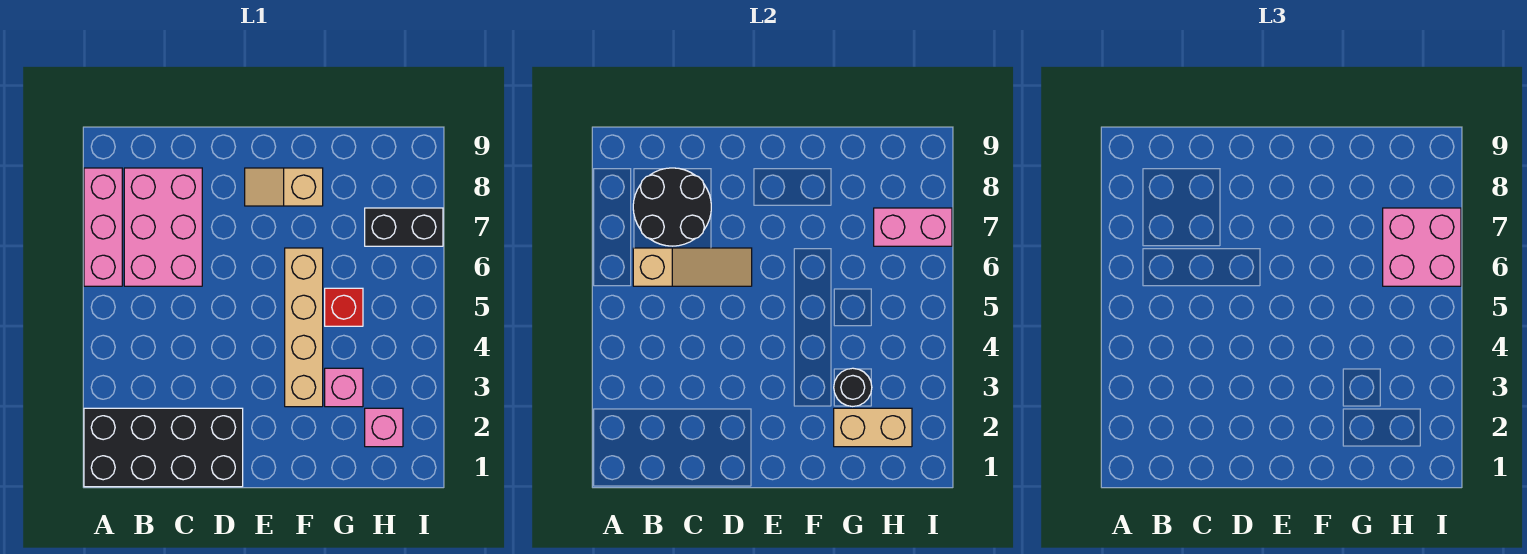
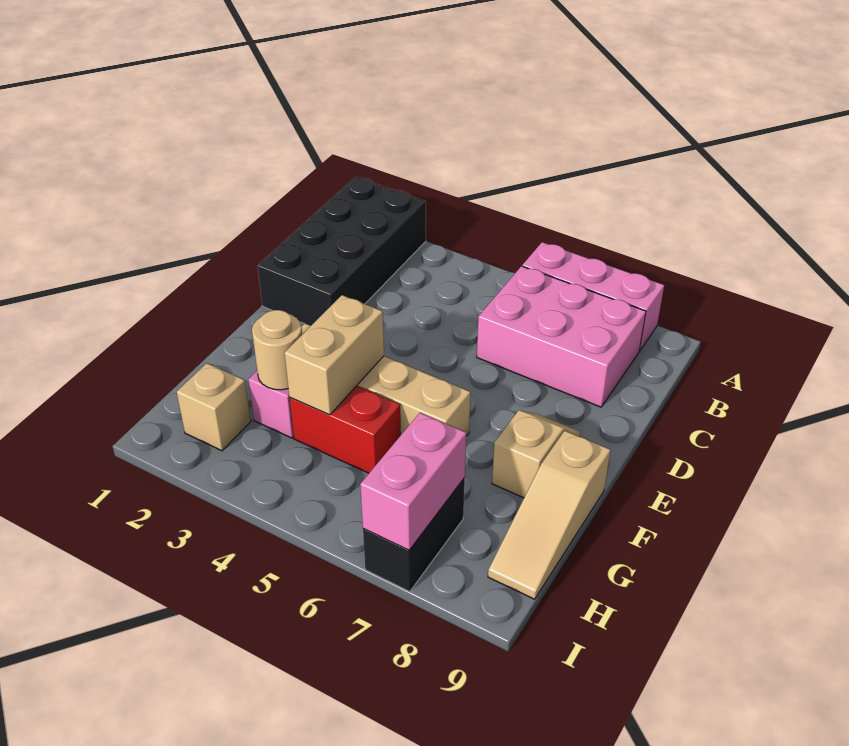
tan slope B6:D6 level 2 top B -> tan slope F9:H9 level 1 top F
black round brick B7:C8 level 2 -> none
tan brick G2:H2 level 2 -> tan brick F4:G4 level 2
black round brick G3 level 2 -> tan round brick G3 level 2
red brick G5 level 1 -> red brick G4:G5 level 1
pink brick H2 level 1 -> tan brick H2 level 1
pink brick H6:I7 level 3 -> none

